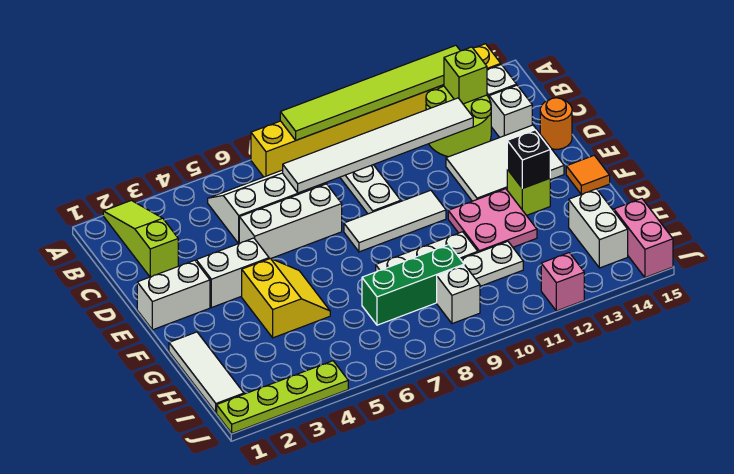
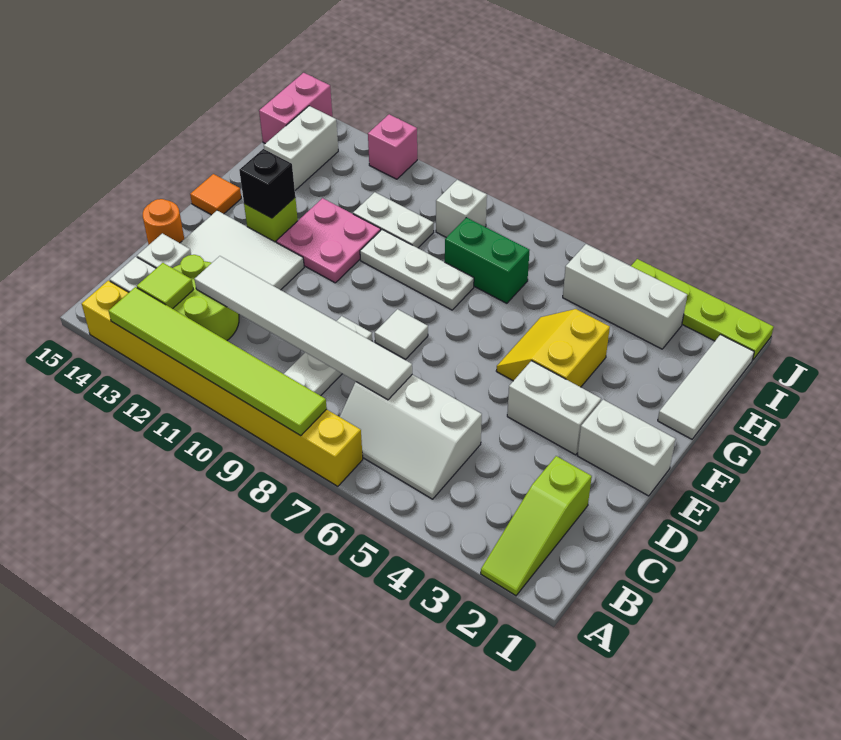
lime brick B13 level 2 -> lime tile B13 level 2
white brick D5:D7 level 1 -> white brick I3:I5 level 1
white tile E8:E10 level 1 -> white tile E8 level 1
green brick H7:H9 level 1 -> green brick H7:H8 level 1

